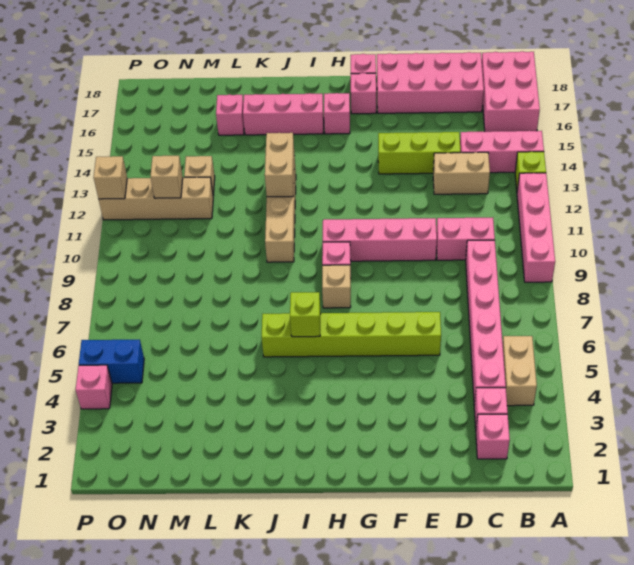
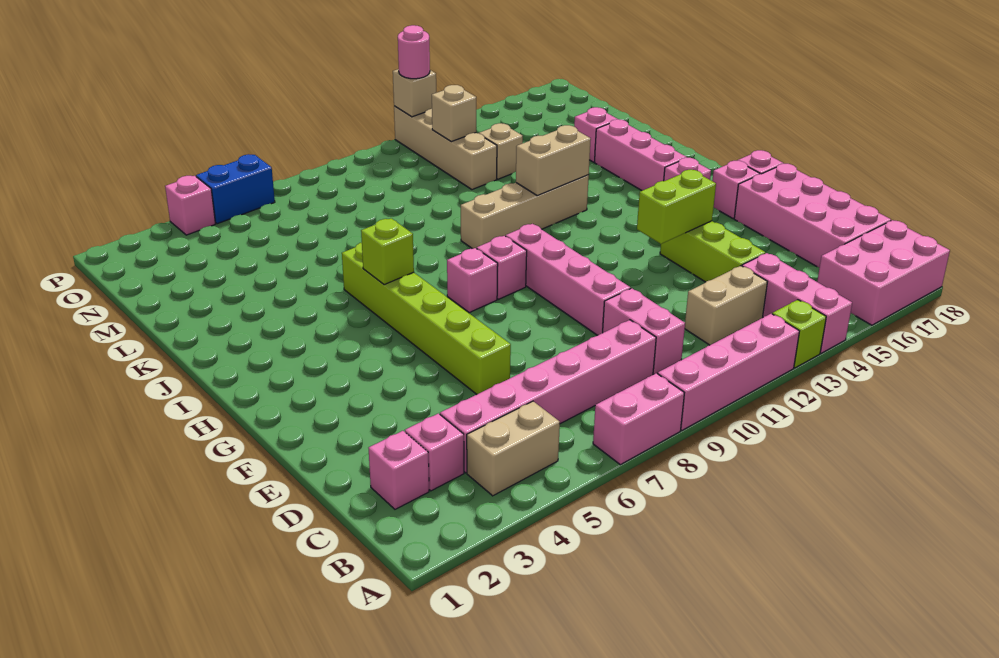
none -> pink brick A7:A8 level 1
tan brick C13:D13 level 1 -> tan brick C12:C13 level 1
none -> lime brick F13:F14 level 2
tan brick H8 level 1 -> pink brick H8 level 1
blue brick O5:P5 level 1 -> blue brick P5:P6 level 1
none -> pink round brick P12 level 3

